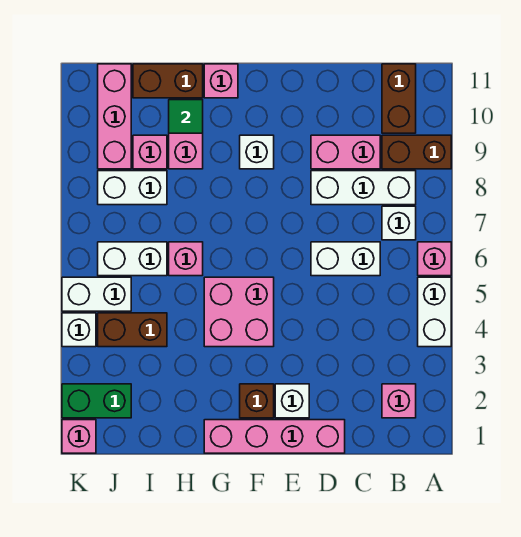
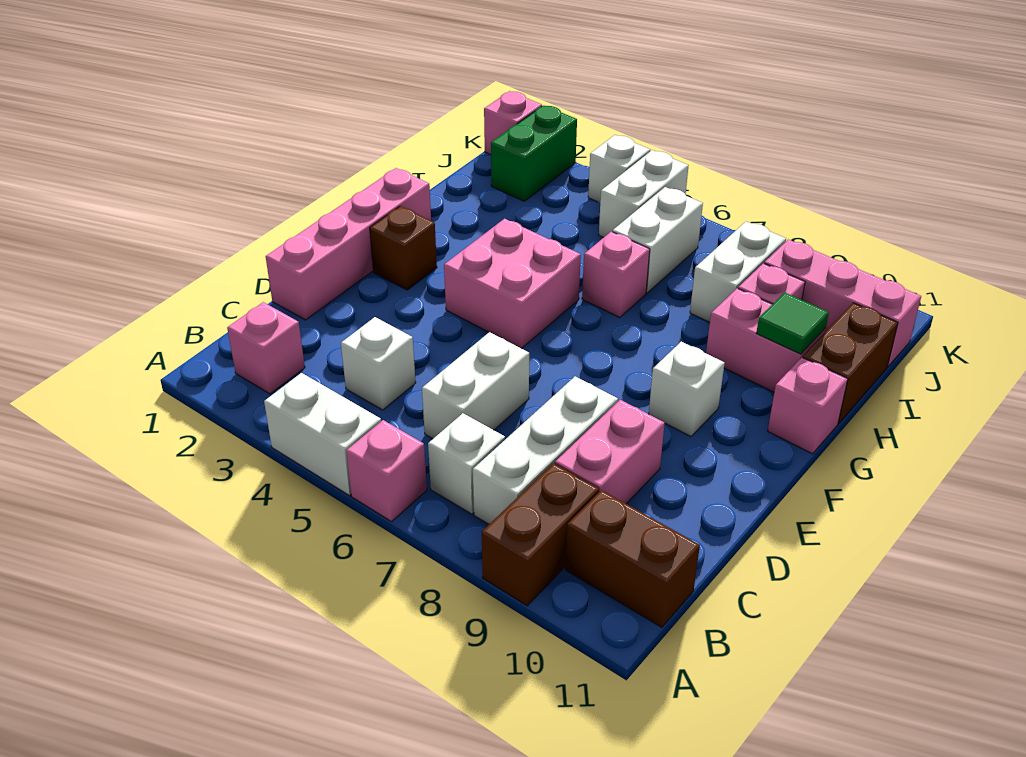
white brick E2 level 1 -> white brick C4 level 1
brown brick I4:J4 level 1 -> none

